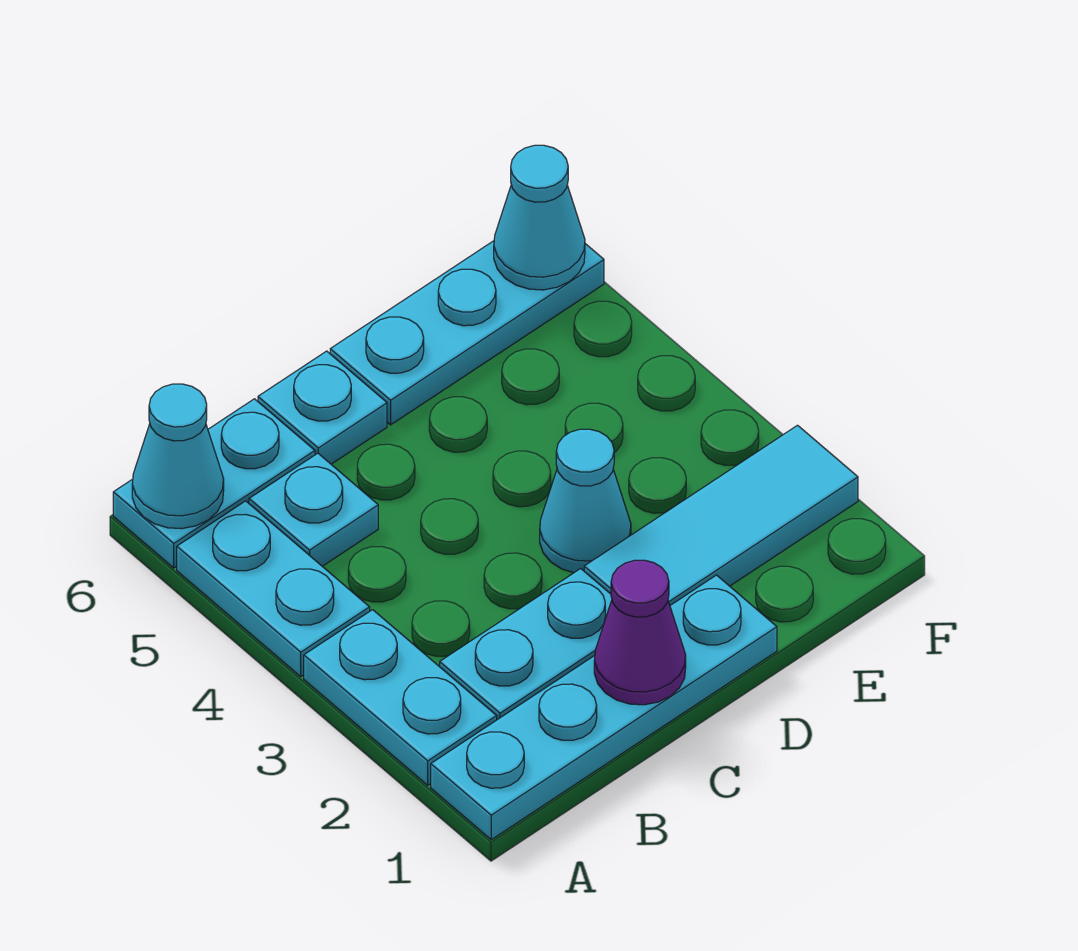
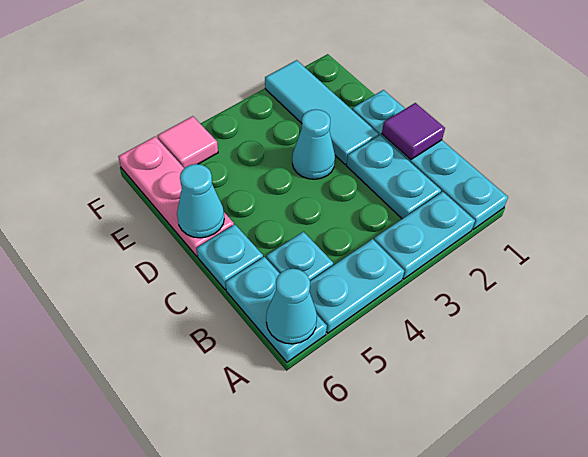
purple cone C1 level 2 -> purple tile C1 level 2
cyan plate D6:F6 level 1 -> pink plate D6:F6 level 1
none -> pink tile F5 level 1
cyan cone F6 level 2 -> cyan cone D6 level 2

